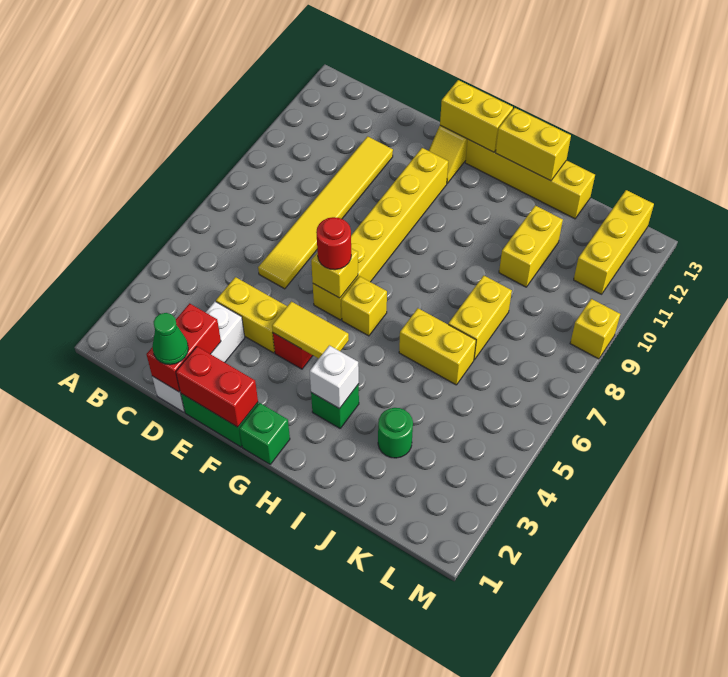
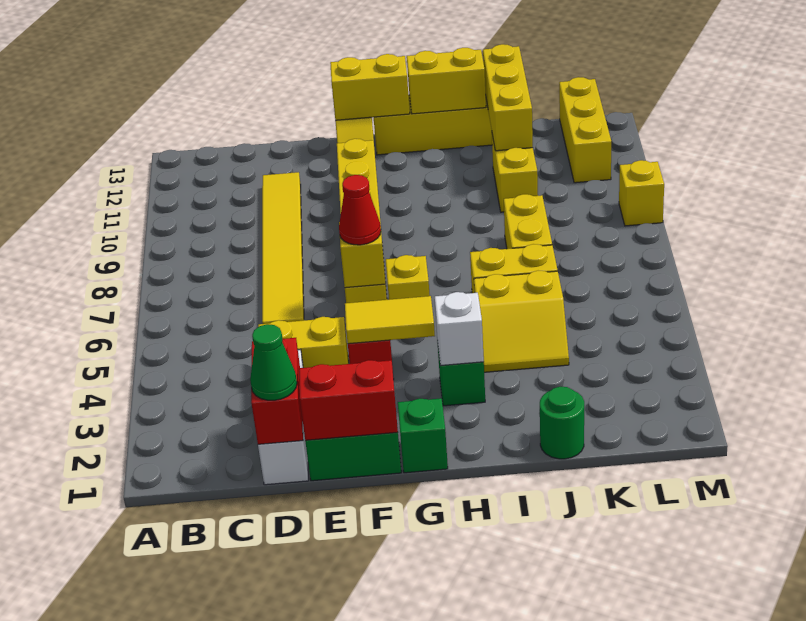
red round brick F6 level 3 -> red cone F6 level 3
none -> yellow slope I4:J5 level 1 top 5
green round brick J3 level 1 -> green round brick J1 level 1
none -> yellow brick J11:J13 level 2

